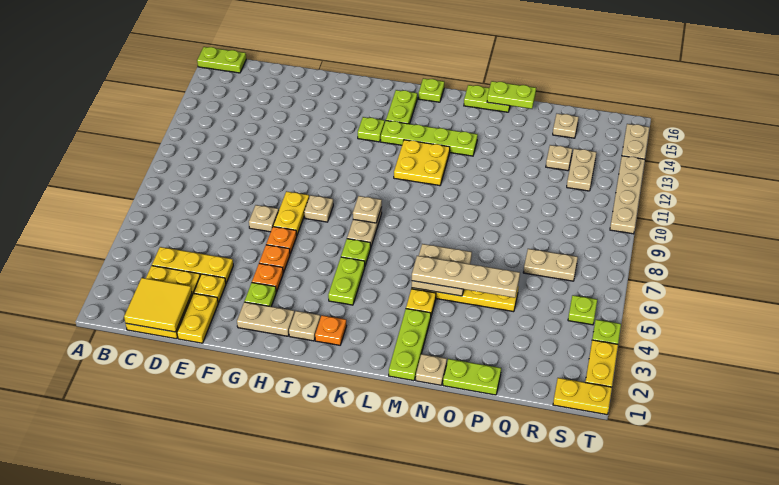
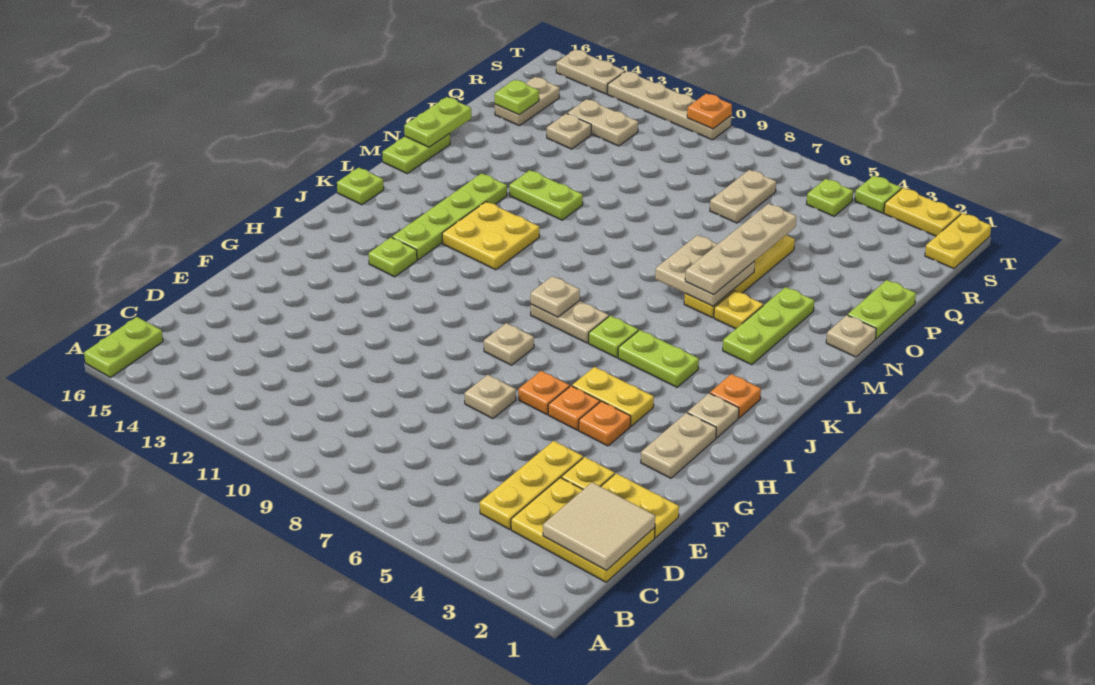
yellow tile C1:D2 level 2 -> tan tile C1:D2 level 2
lime plate G3 level 1 -> lime plate Q15 level 2
yellow plate G7:G8 level 1 -> yellow plate H4:H5 level 1
lime plate J14:J15 level 1 -> lime plate N11:N12 level 1
lime plate M1:M3 level 1 -> lime plate L3:N3 level 1
tan plate Q15 level 1 -> tan plate Q15:R15 level 1
none -> orange plate T10 level 2

